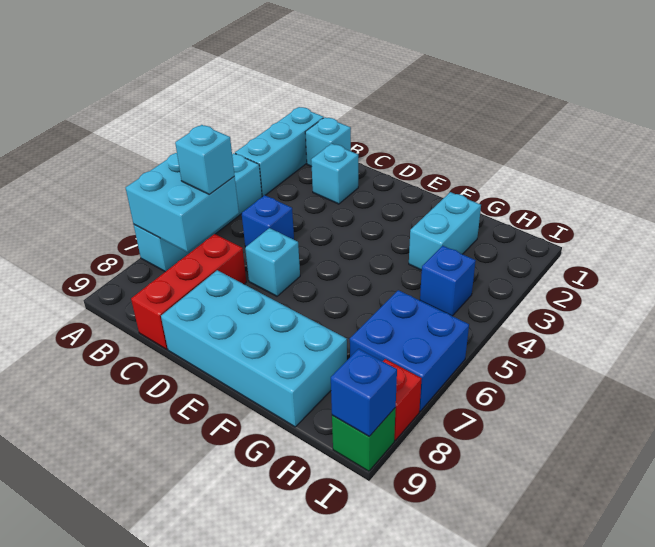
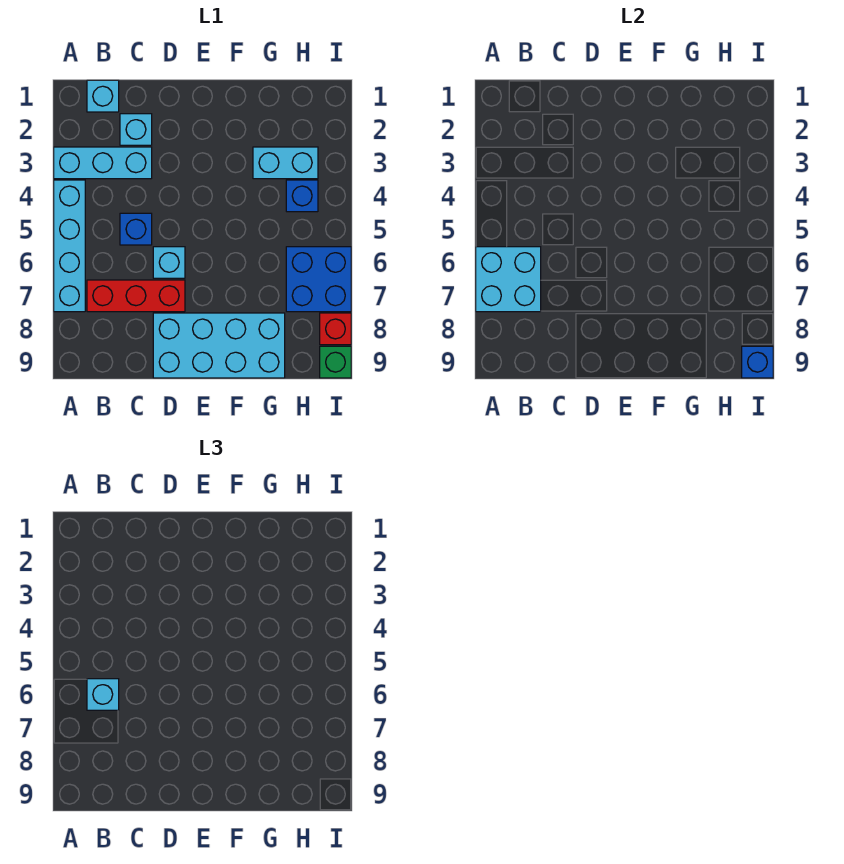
cyan brick A1:A3 level 1 -> cyan brick A3:C3 level 1
red brick C7:C9 level 1 -> red brick B7:D7 level 1
cyan brick G2:G3 level 1 -> cyan brick G3:H3 level 1

